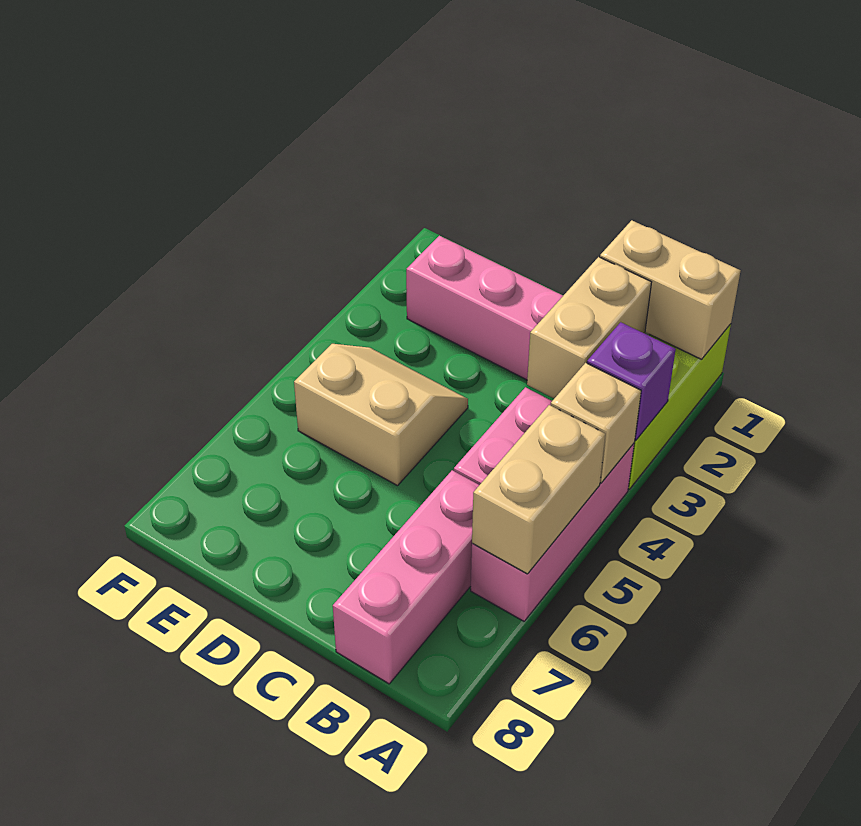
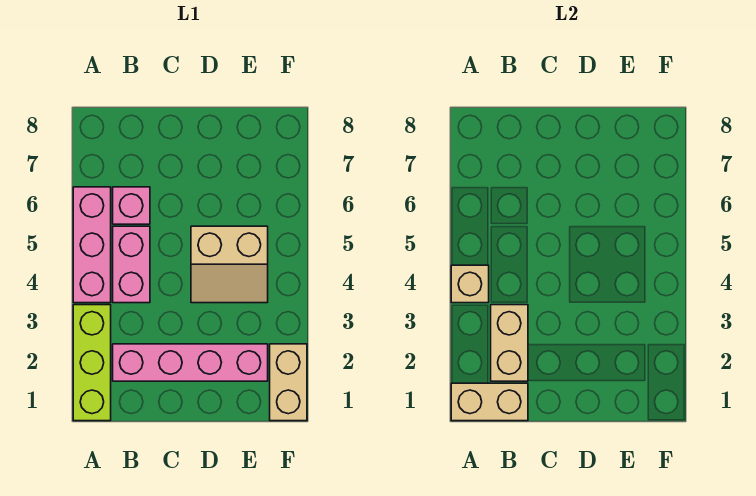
purple brick A3 level 2 -> none
tan brick A5:A6 level 2 -> tan brick F1:F2 level 1
pink brick B6:B8 level 1 -> pink brick B6 level 1

